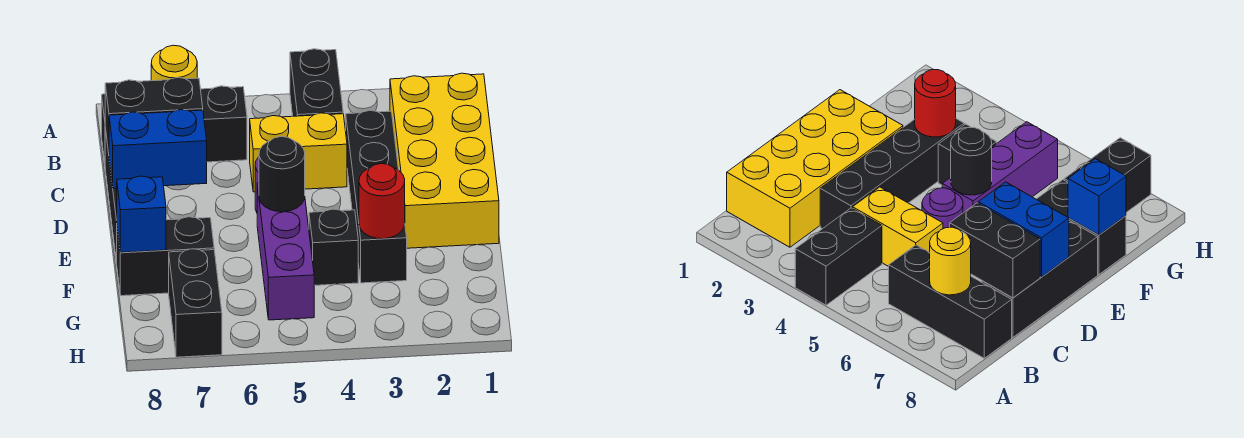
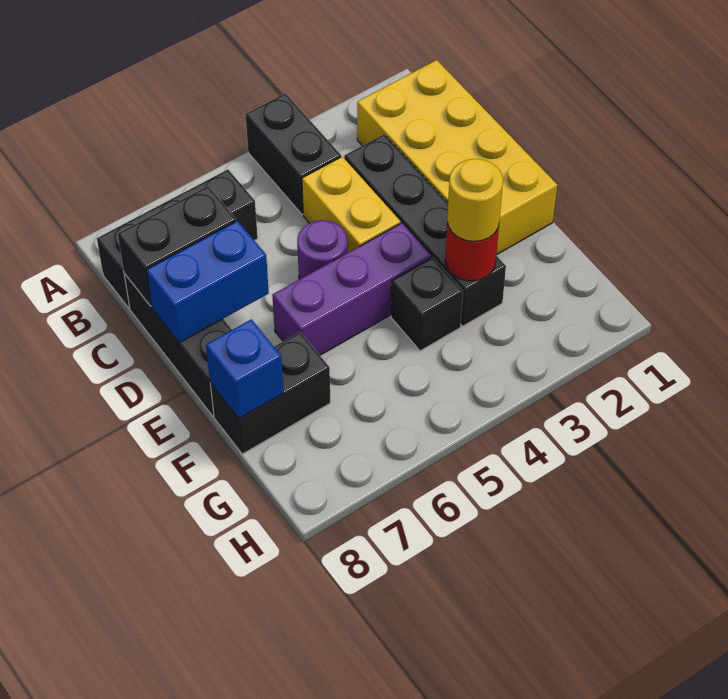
yellow round brick B7 level 2 -> yellow round brick F3 level 3
yellow brick C4:C5 level 1 -> yellow brick C4:D4 level 1
purple brick E5:G5 level 1 -> purple brick E4:E6 level 1
black round brick E5 level 2 -> none
black brick G7:H7 level 1 -> none

